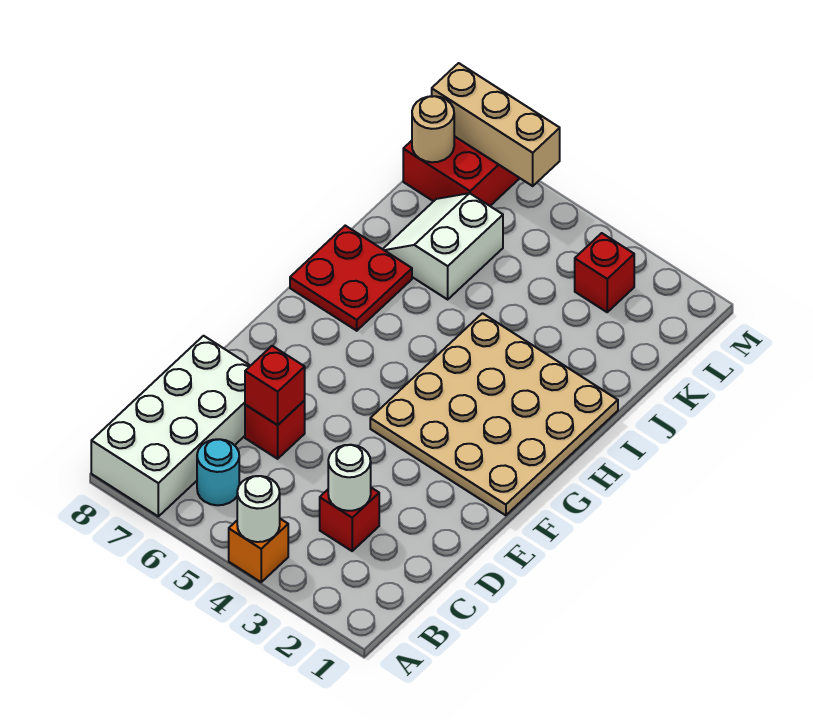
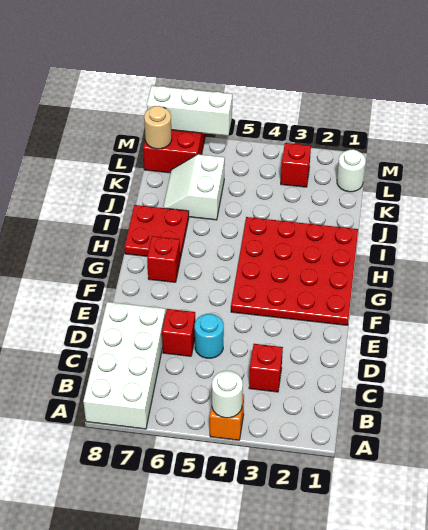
cyan round brick B6 level 1 -> cyan round brick D5 level 1
white round brick C3 level 2 -> white round brick L1 level 1
red brick D6 level 2 -> red brick G7 level 1
tan plate F1:I4 level 1 -> red plate F1:I4 level 1
tan brick M6:M8 level 2 -> white brick M6:M8 level 2

